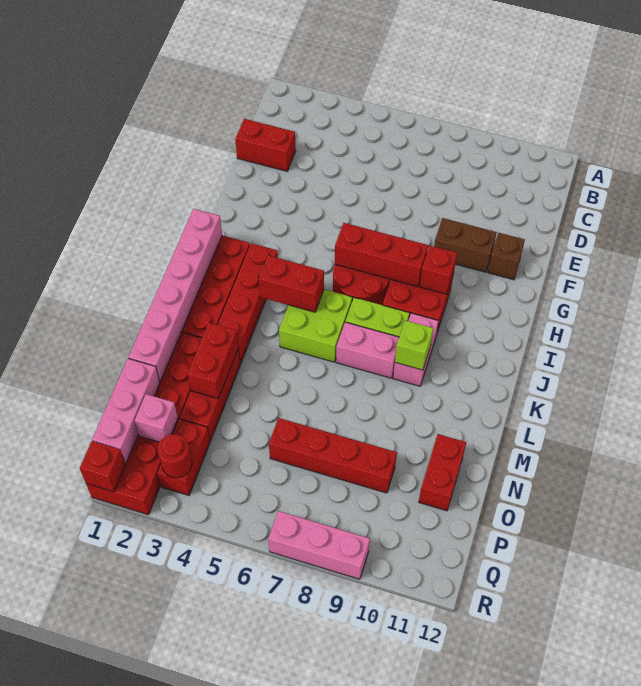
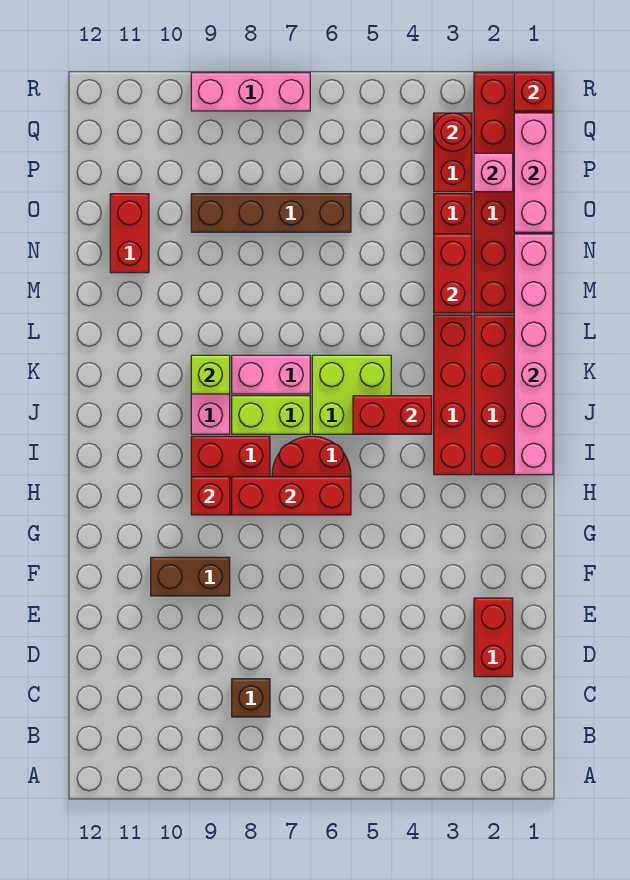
red brick D1:D2 level 1 -> red brick D2:E2 level 1
brown brick F11 level 1 -> brown brick C8 level 1
red brick O6:O9 level 1 -> brown brick O6:O9 level 1

